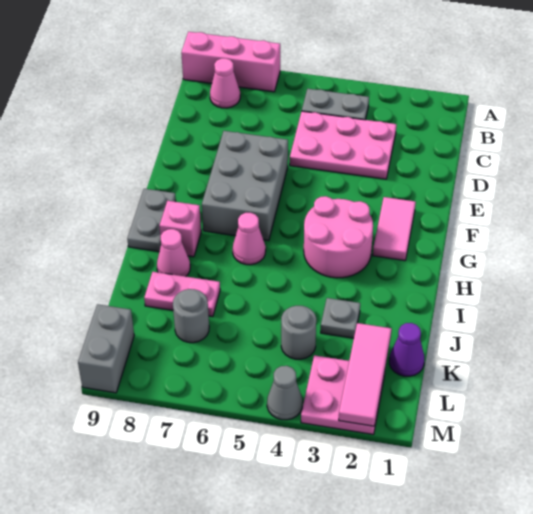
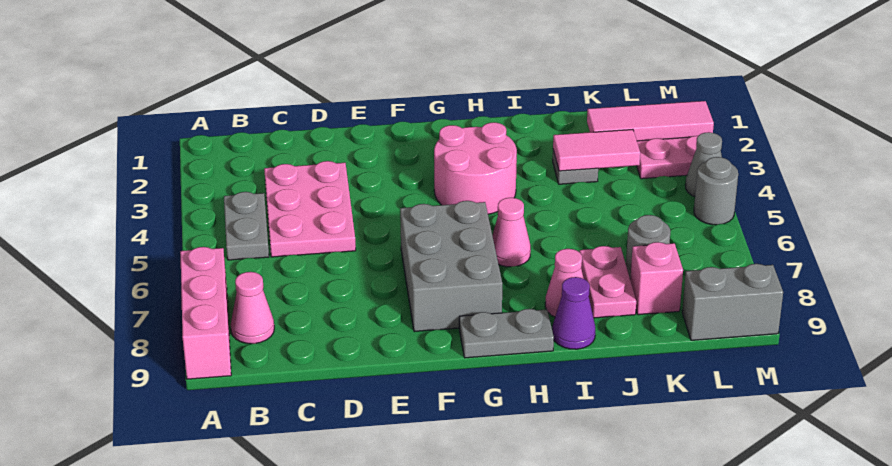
grey brick E6:G7 level 1 -> grey brick F6:G8 level 1
pink tile F2:G2 level 1 -> pink tile J3:K3 level 2
pink brick H8 level 1 -> pink brick K8 level 1
purple cone K1 level 1 -> purple cone I9 level 1
grey round brick K4 level 1 -> grey round brick M5 level 1

